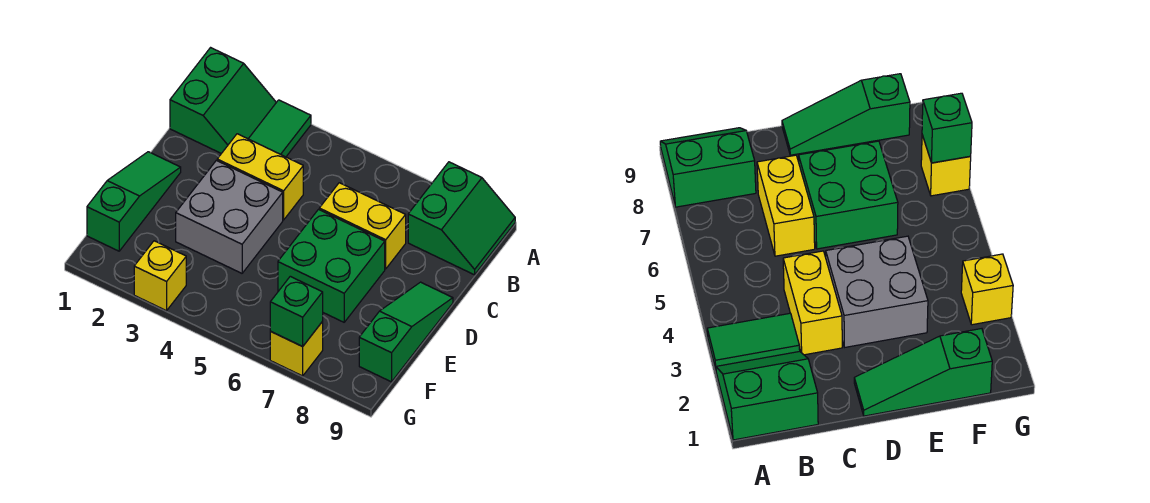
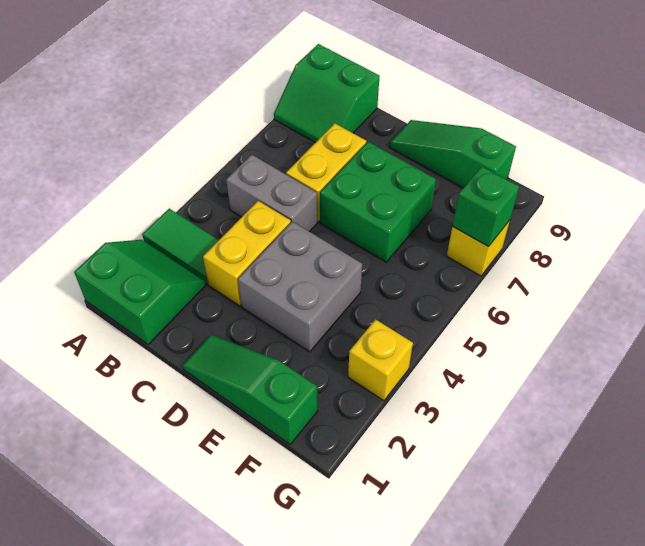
green slope A8:B9 level 1 top 8 -> green slope A8:B9 level 1 top 9
none -> grey brick B5:C5 level 1

